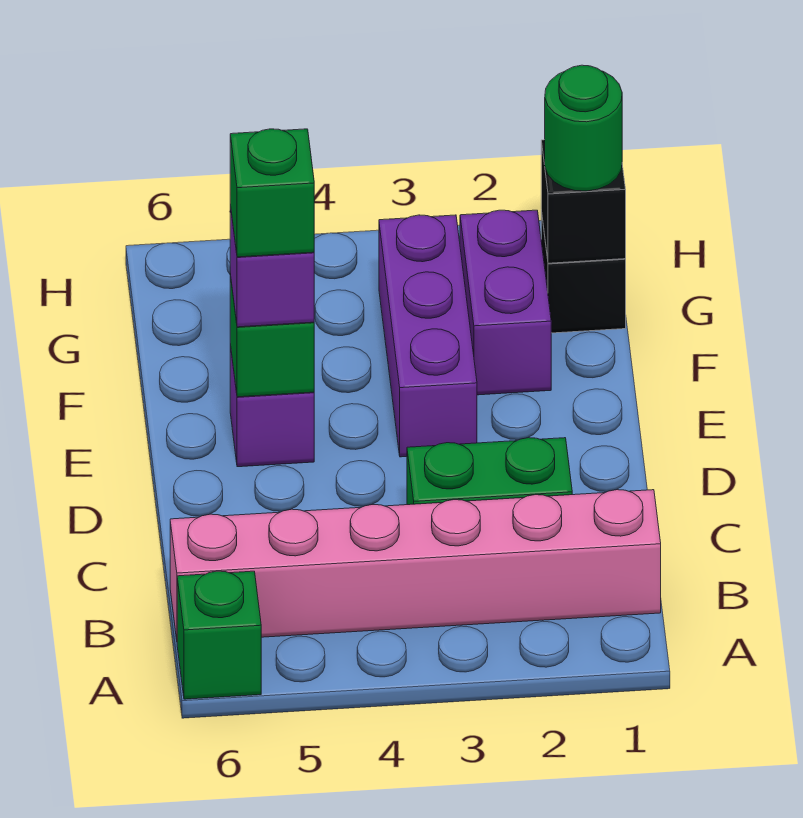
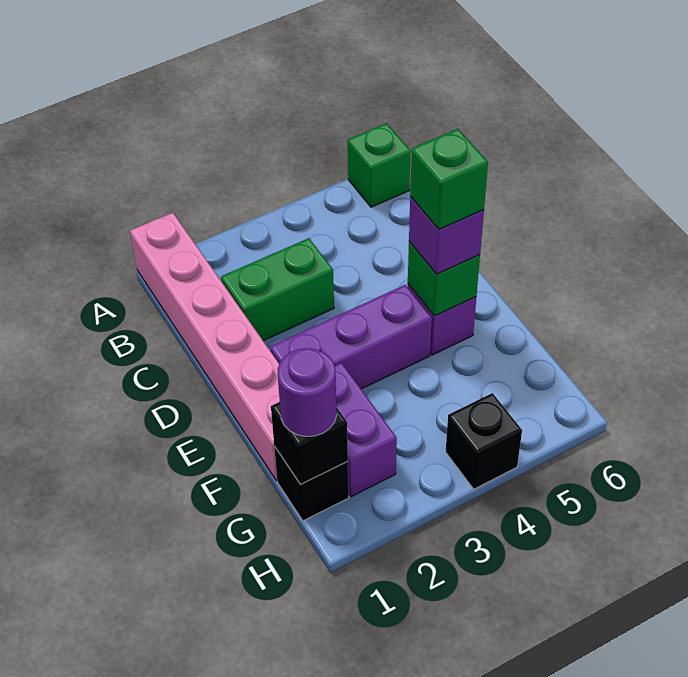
pink brick B1:B6 level 1 -> pink brick A1:F1 level 1
purple brick E3:G3 level 1 -> purple brick E2:E4 level 1
green round brick G1 level 3 -> purple round brick G1 level 3
none -> black brick H4 level 1

